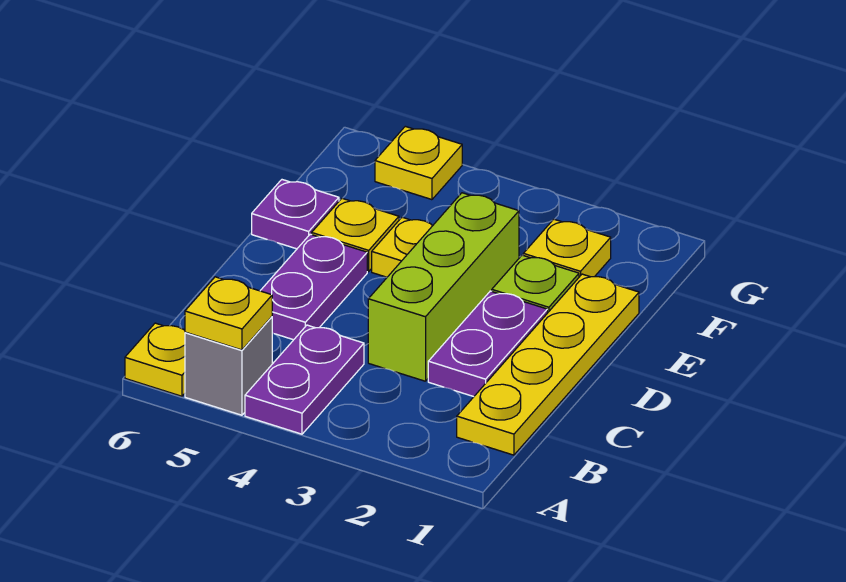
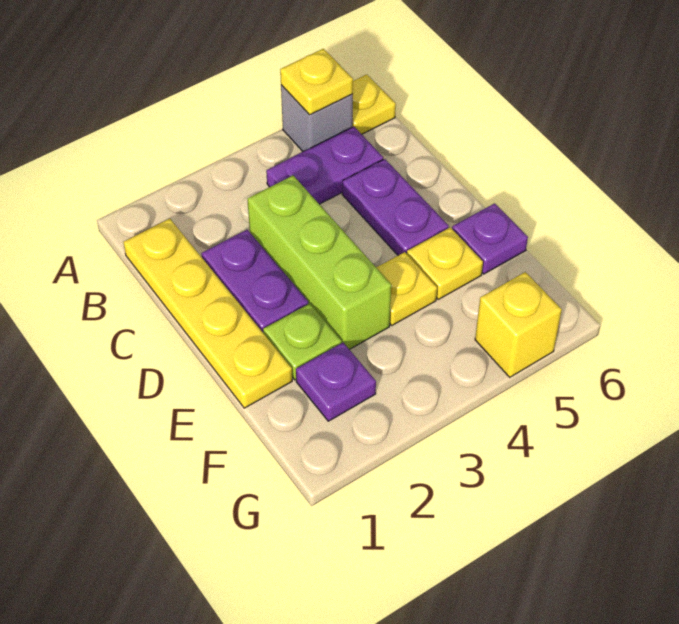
purple plate A4:B4 level 1 -> purple plate B4:B5 level 1
yellow plate F2 level 1 -> purple plate F2 level 1
yellow plate G5 level 1 -> yellow brick G5 level 1

